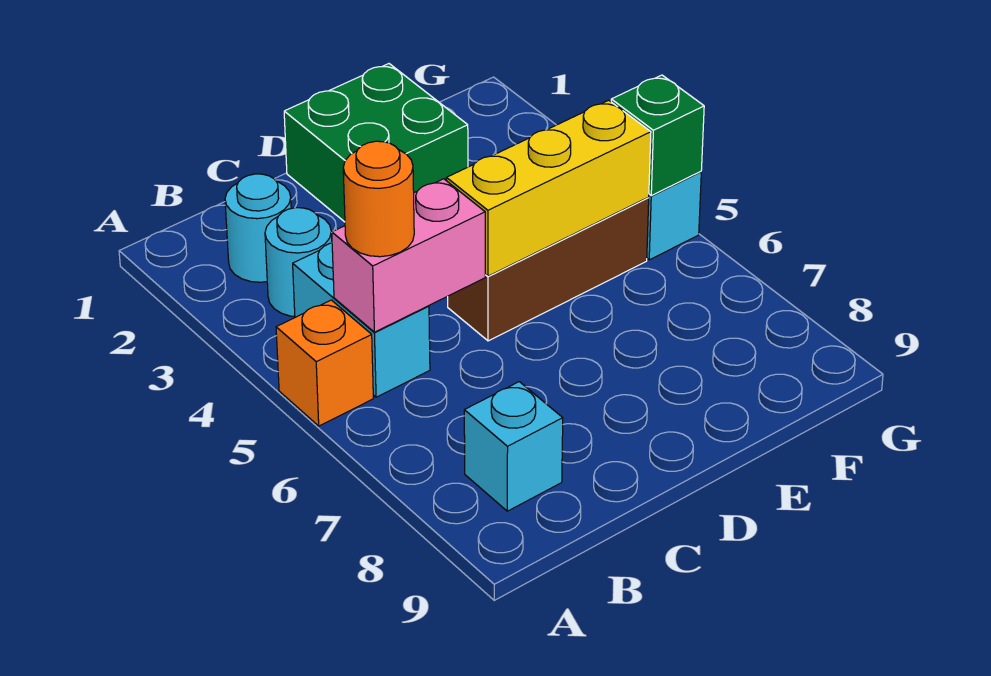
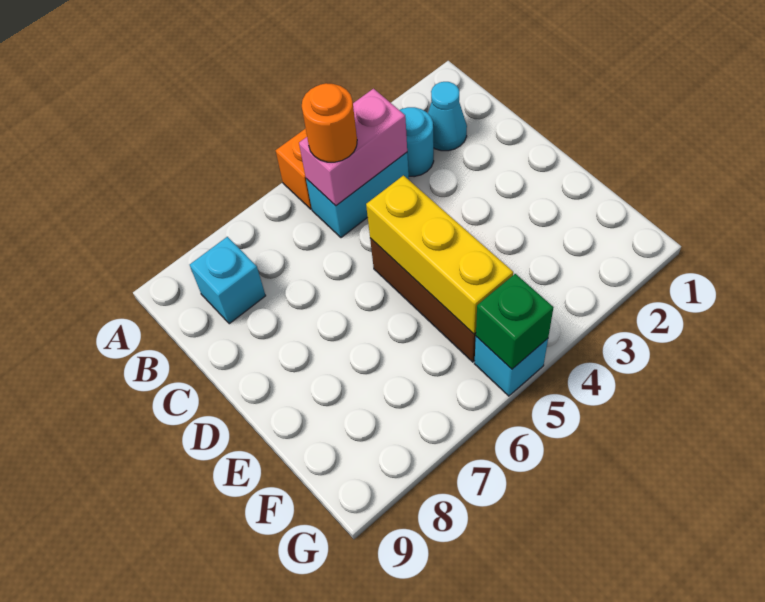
cyan round brick B2 level 1 -> cyan cone B2 level 1
pink brick B5:C5 level 2 -> pink brick B4:B5 level 2
green brick D1:E2 level 1 -> none

